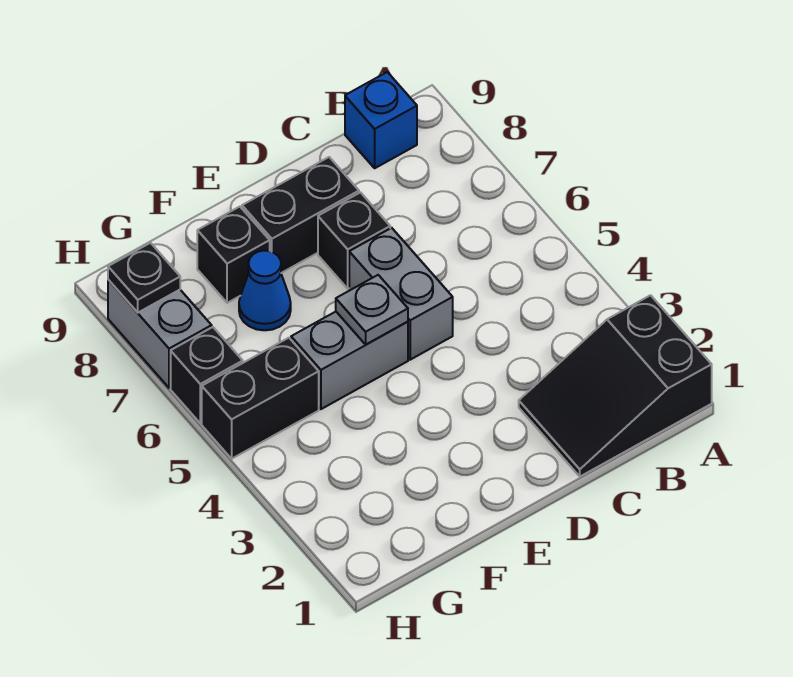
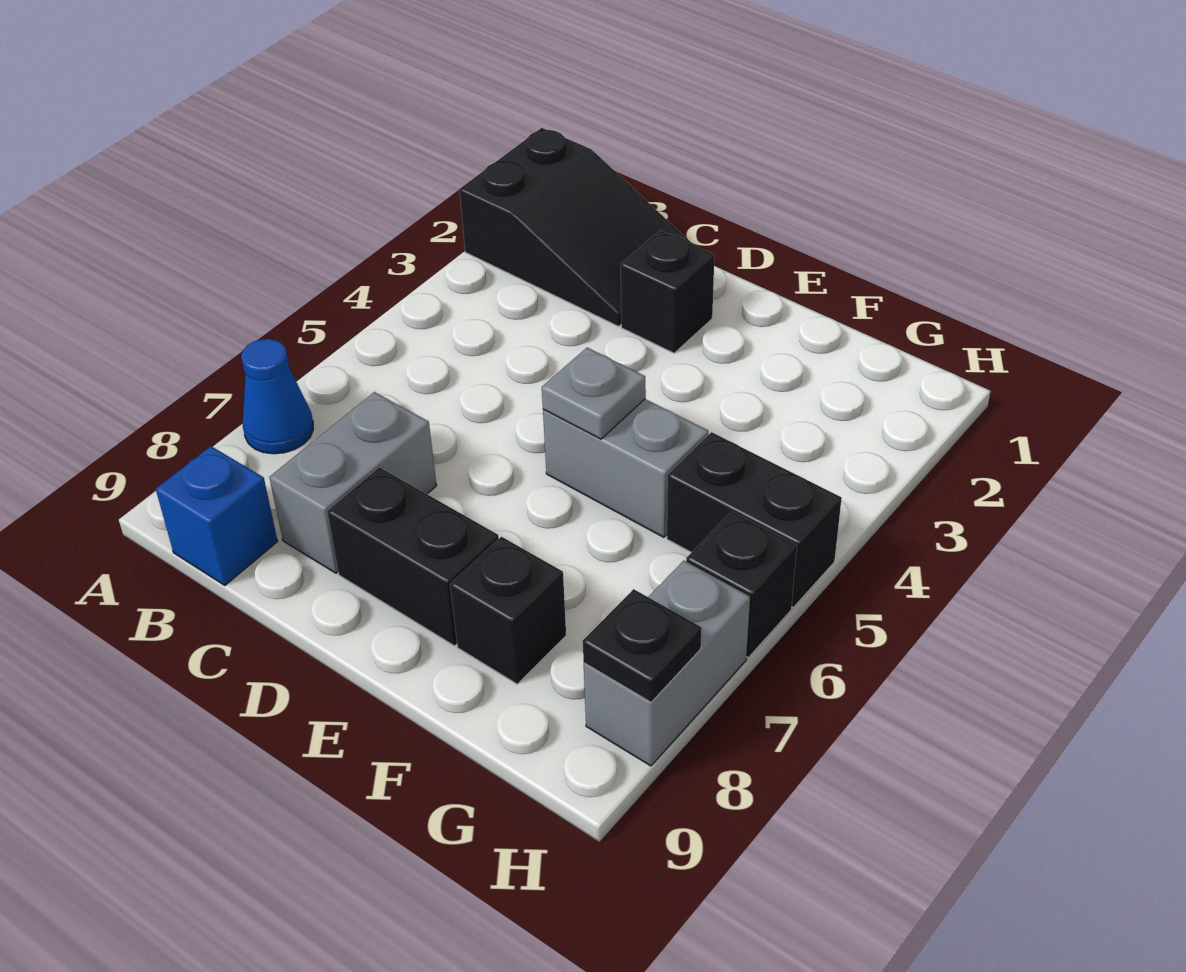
grey brick D5:D6 level 1 -> grey brick C7:C8 level 1
black brick D7 level 1 -> black brick D2 level 1
blue cone F7 level 1 -> blue cone A7 level 1

